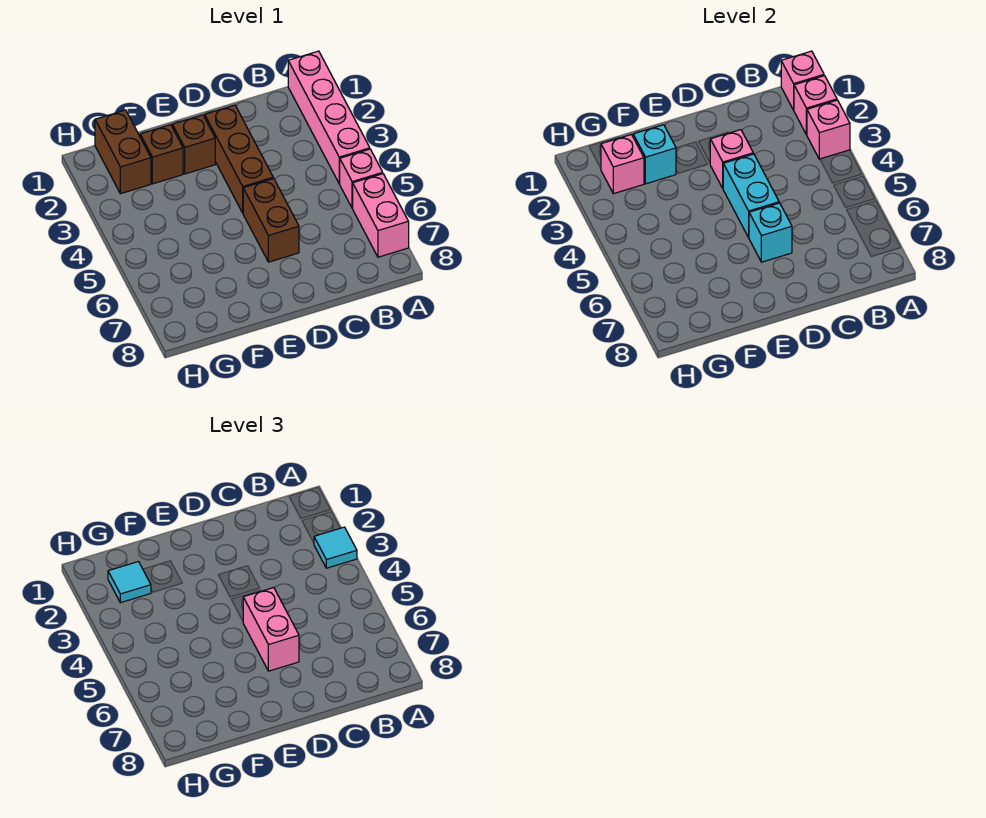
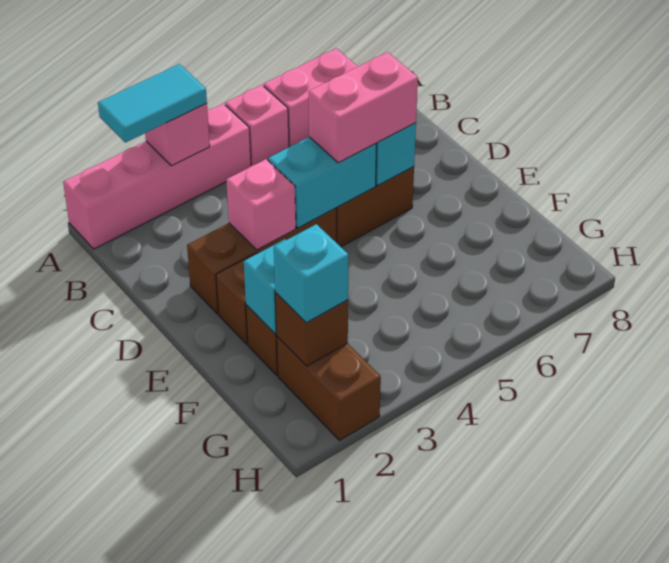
pink brick A1 level 2 -> none
pink brick A2 level 2 -> none
cyan tile A3 level 3 -> cyan tile A2:A3 level 3
brown brick G1:G2 level 1 -> brown brick G2:H2 level 1
pink brick G2 level 2 -> brown brick G2 level 2
cyan tile G2 level 3 -> cyan brick G2 level 3

